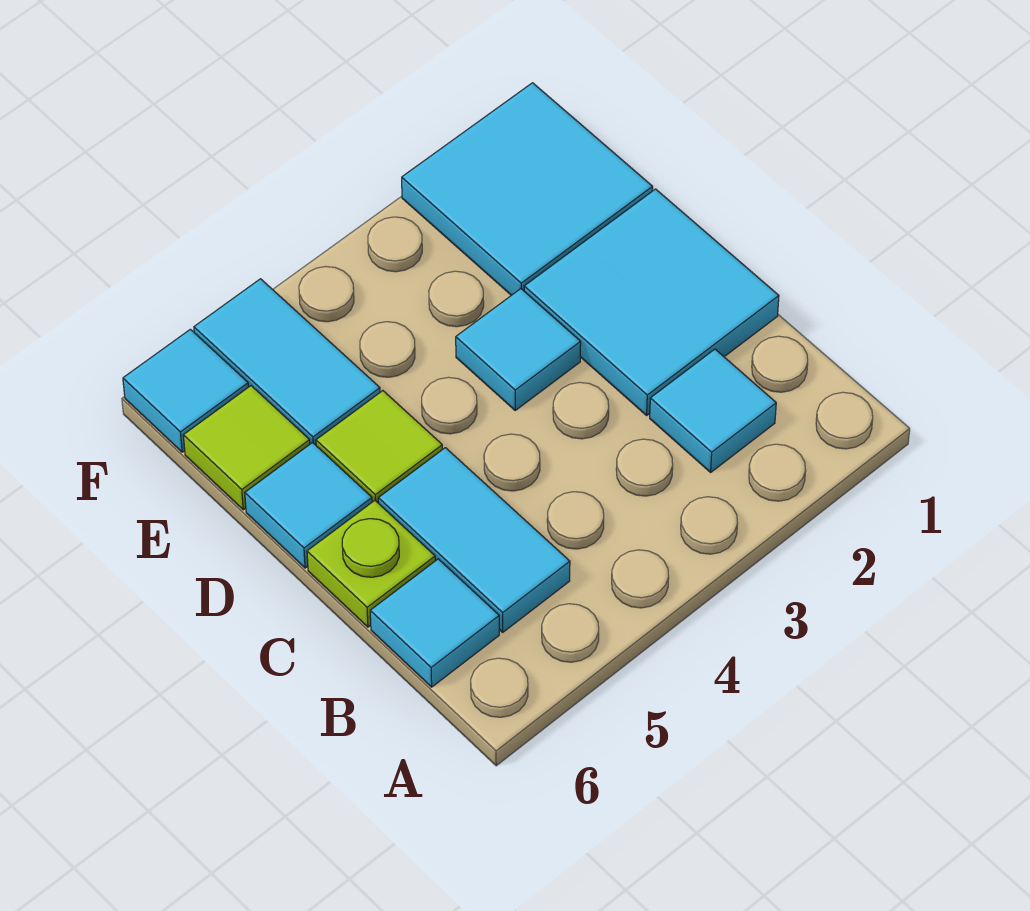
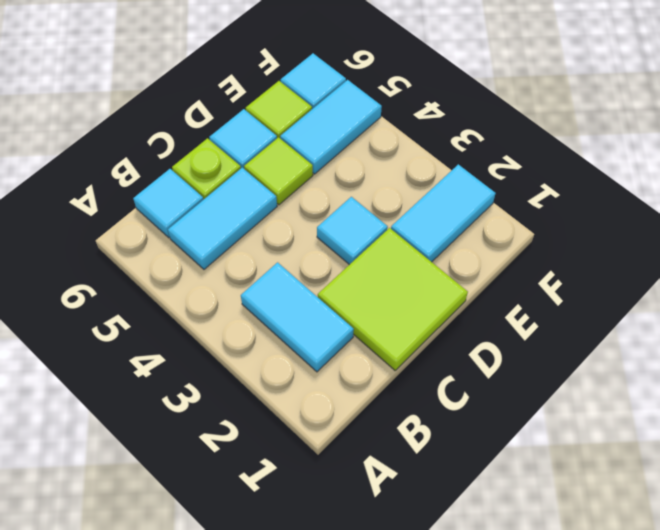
cyan tile B2 level 1 -> cyan tile B2:B3 level 1
cyan tile C1:D2 level 1 -> lime tile C1:D2 level 1
cyan tile E1:F2 level 1 -> cyan tile E2:F2 level 1

